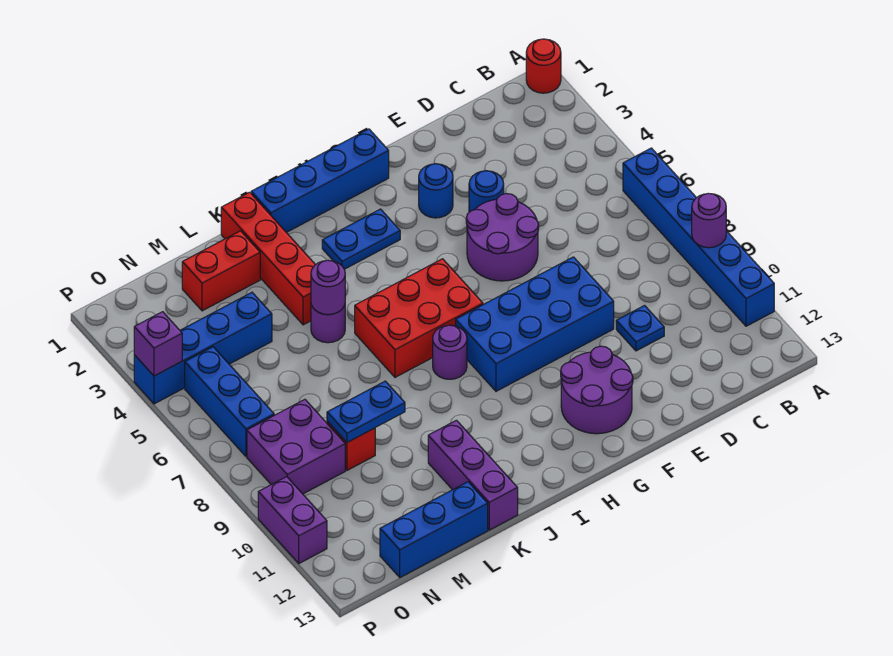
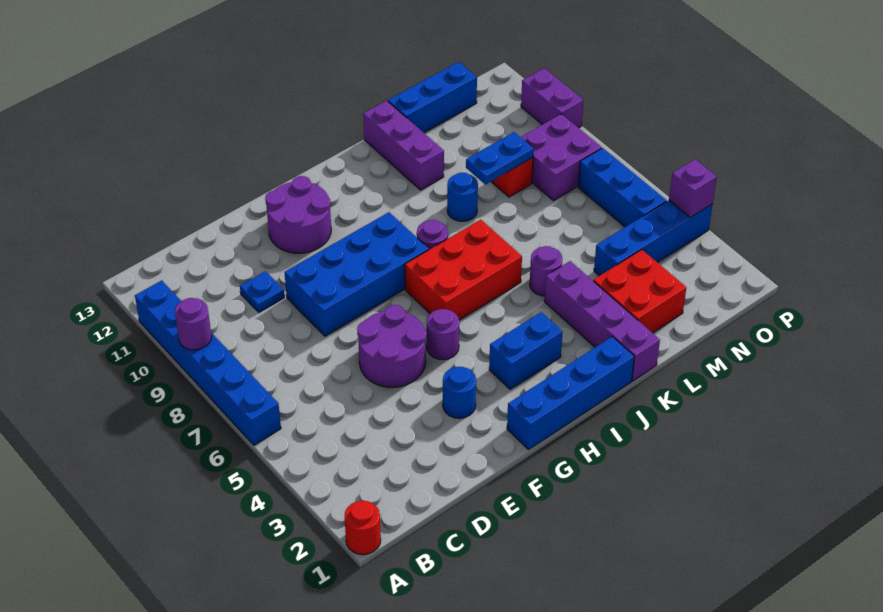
blue round brick E4 level 1 -> blue round brick K9 level 1
blue plate H3:I3 level 1 -> blue brick H3:I3 level 1
red brick K1:K4 level 1 -> purple brick K1:K4 level 1
purple round brick K5 level 2 -> purple round brick G5 level 1
red brick L2:M2 level 1 -> red brick L2:M3 level 1

